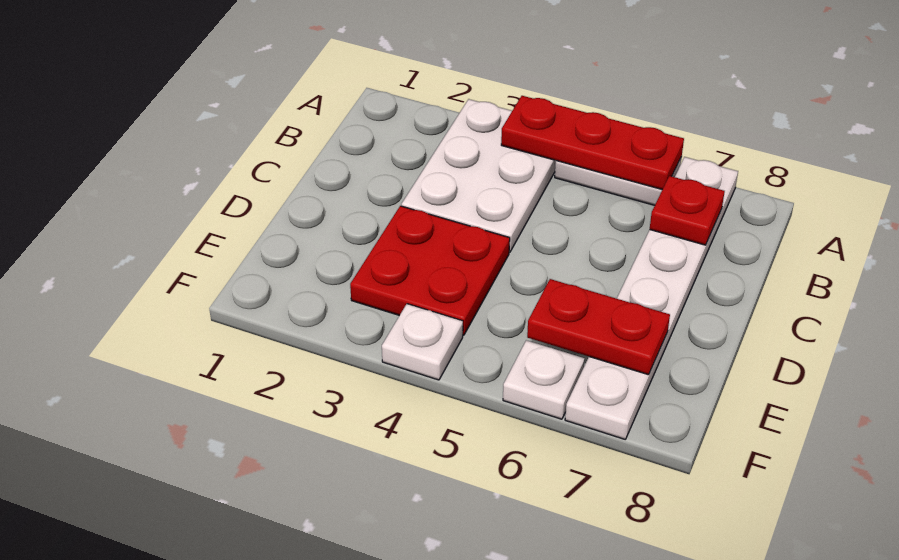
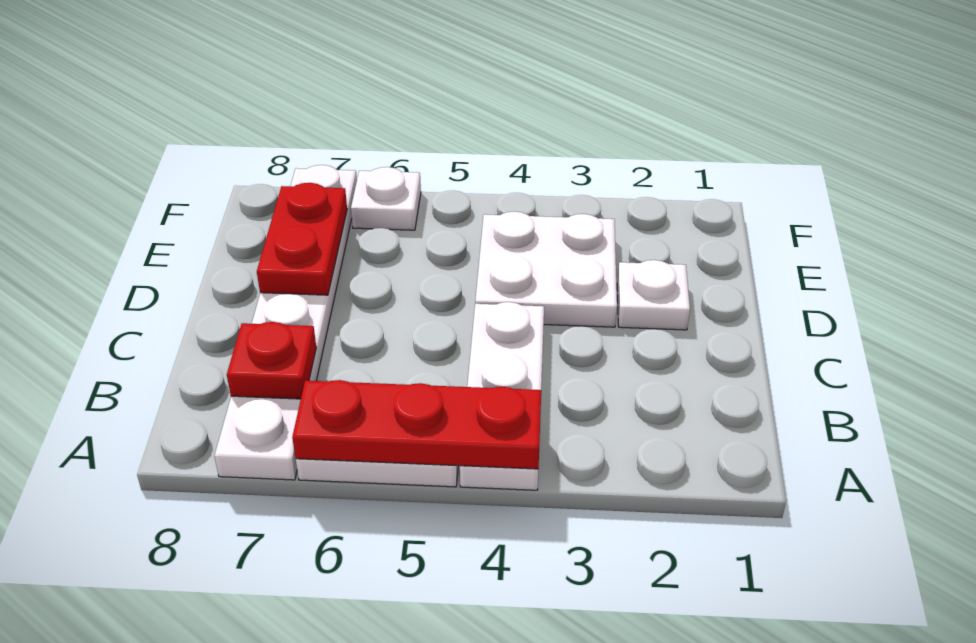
white plate A3:C4 level 1 -> white plate A4:C4 level 1
red plate D3:E4 level 1 -> white plate D3:E4 level 1
red plate E6:E7 level 2 -> red plate D7:E7 level 2
white plate F4 level 1 -> white plate D2 level 1

